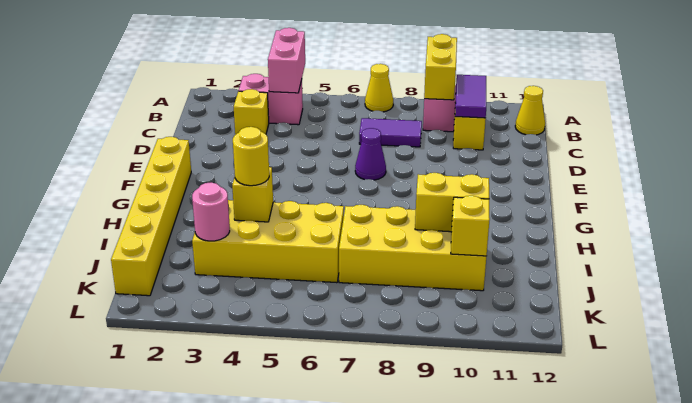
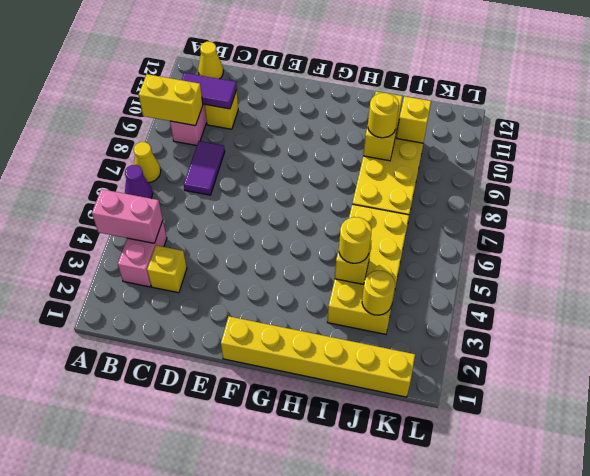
purple cone E7 level 1 -> purple cone A6 level 1
none -> yellow round brick I9 level 3
pink round brick J3 level 2 -> yellow round brick J3 level 2

